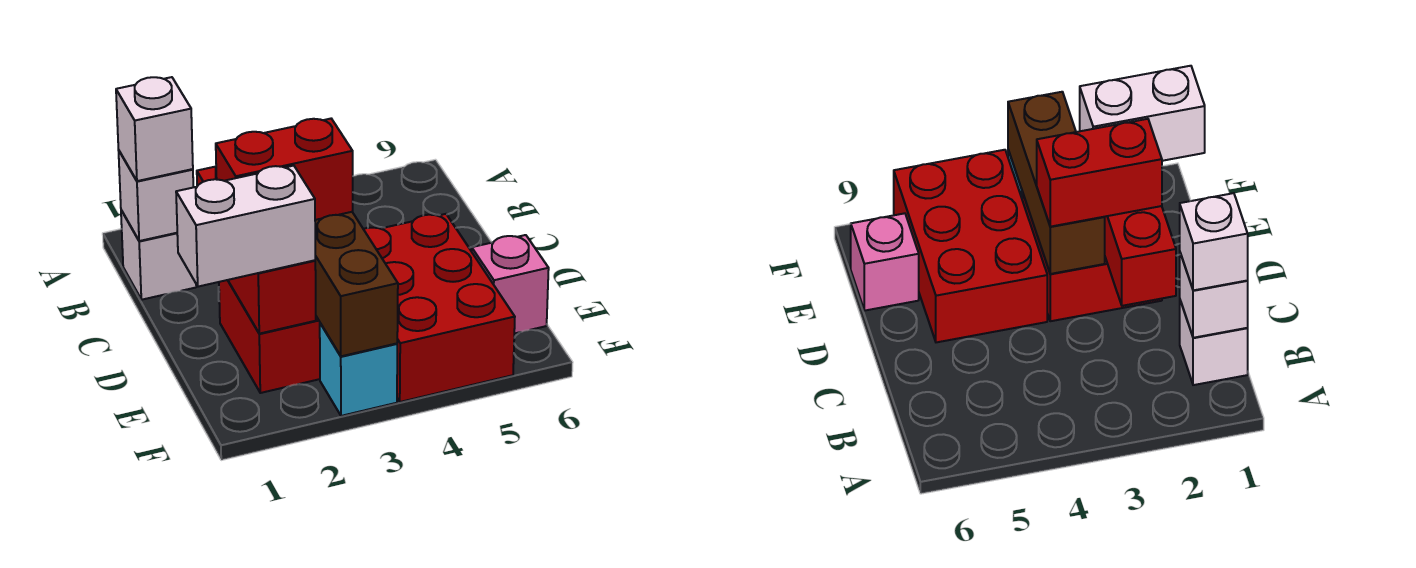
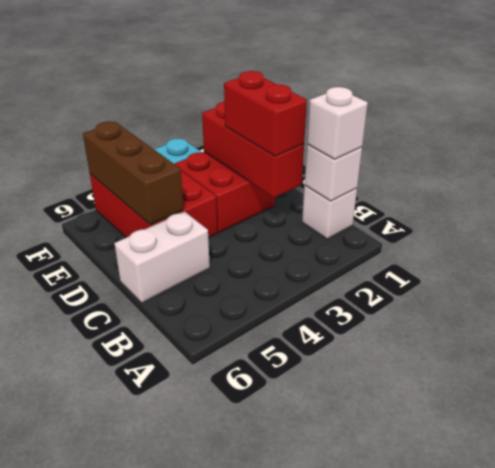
red brick D2:D3 level 3 -> red brick C2:D2 level 3
brown brick D3:F3 level 2 -> brown brick D5:F5 level 2
white brick E1:E2 level 3 -> white brick C5:C6 level 1
pink brick E6 level 1 -> none

